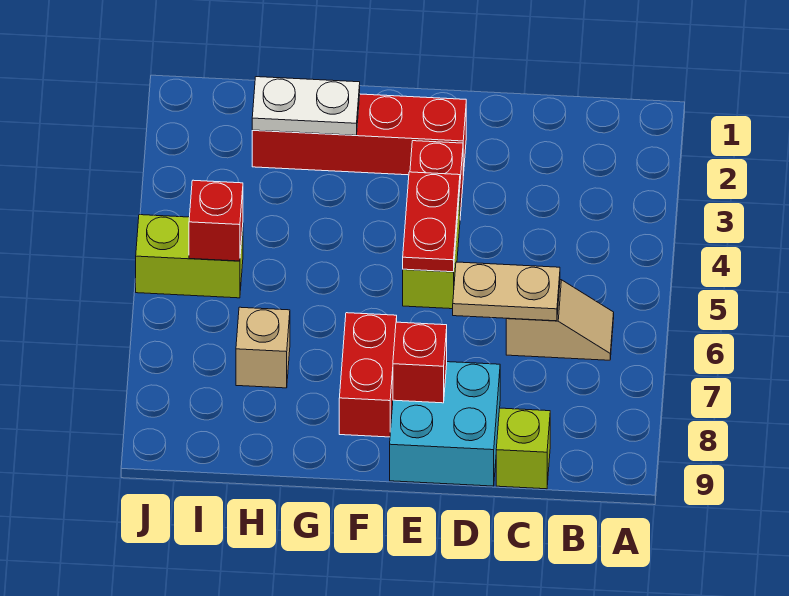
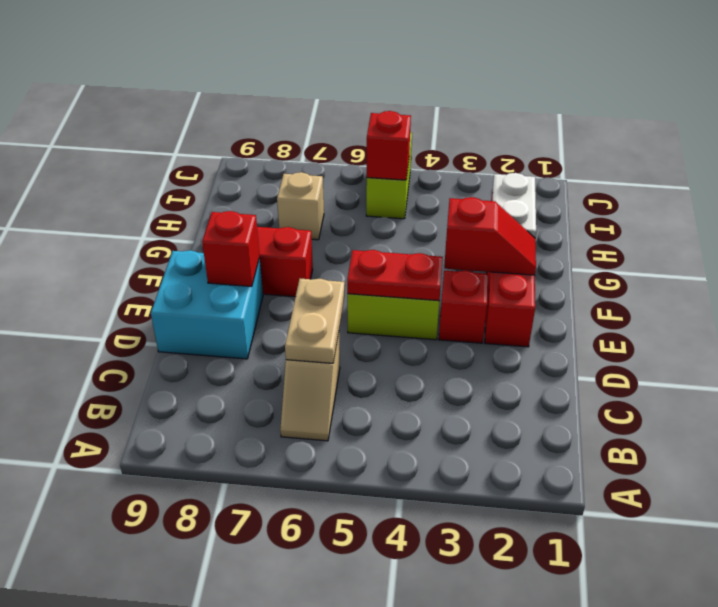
lime brick C9 level 1 -> none
none -> red slope F2:F3 level 2 top 3

